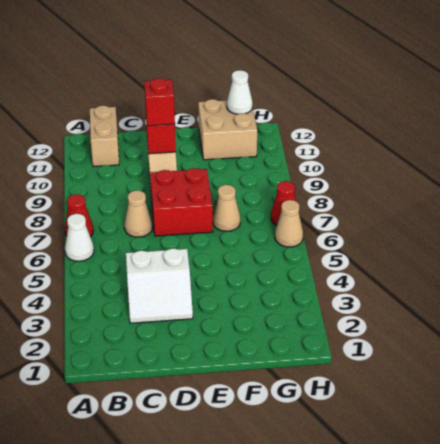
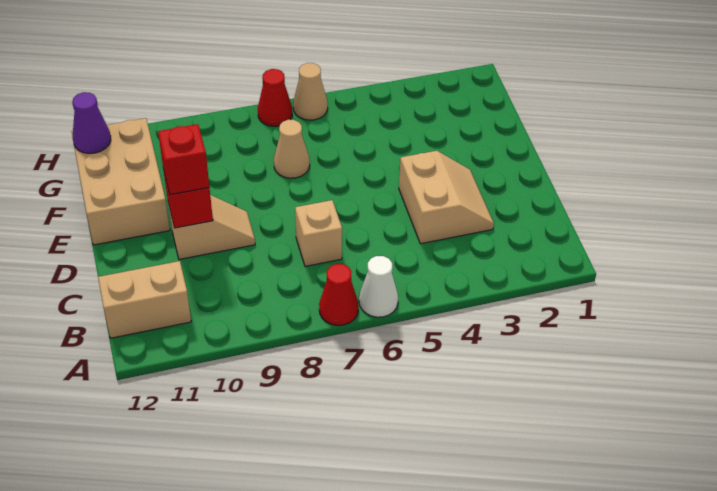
white slope C3:D4 level 1 top 4 -> tan slope C3:D4 level 1 top 4
tan cone C7 level 1 -> tan brick C7 level 1
red brick D7:E8 level 1 -> none
tan brick F11:G12 level 1 -> tan brick E11:G12 level 1
white cone G12 level 2 -> purple cone G12 level 2

